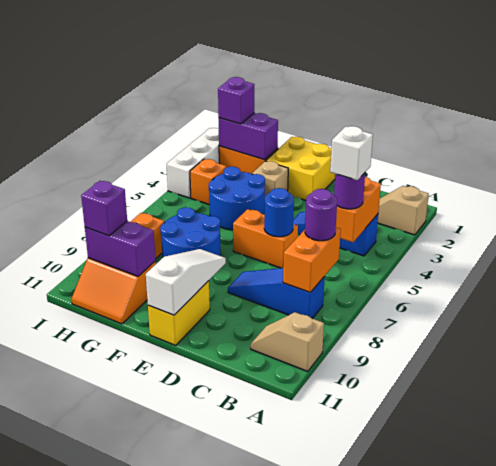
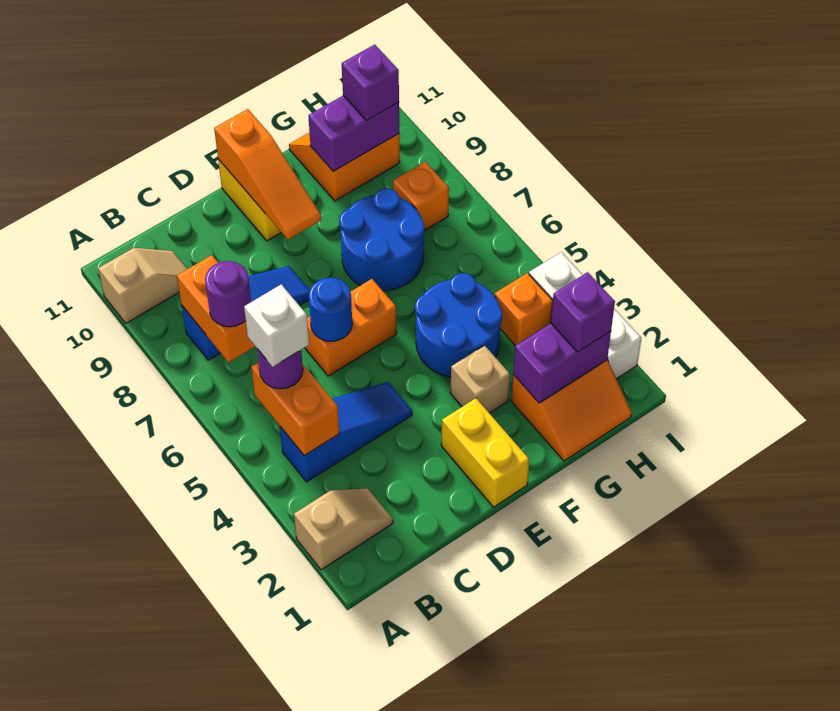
yellow brick E1:F2 level 1 -> yellow brick E1:E2 level 1
white slope E9:E11 level 2 top 11 -> orange slope E9:E11 level 2 top 11

